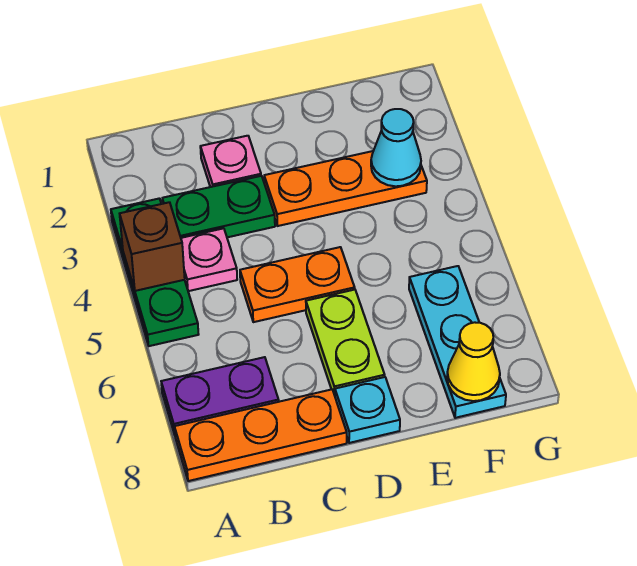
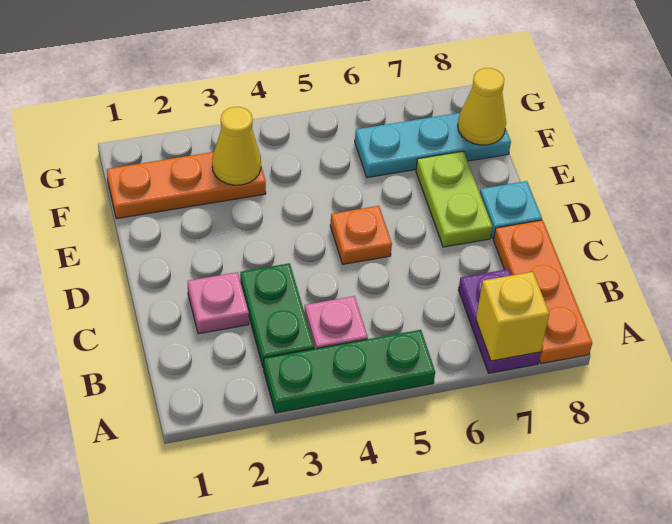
brown brick A4 level 2 -> none
none -> yellow brick A7 level 2
orange plate C5:D5 level 1 -> orange plate D5 level 1
orange plate D3:F3 level 1 -> orange plate F1:F3 level 1
lime plate D6:D7 level 1 -> lime plate D7:E7 level 1
cyan cone F3 level 2 -> yellow cone F3 level 2

